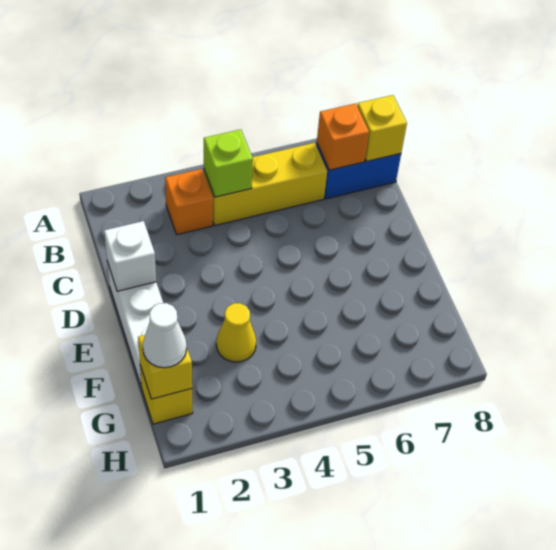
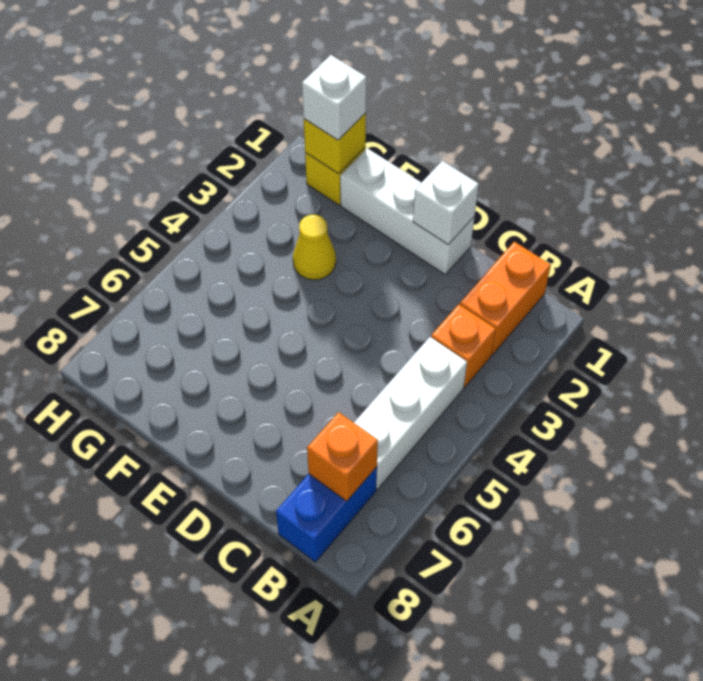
none -> orange brick B1:B2 level 1
yellow brick B4:B6 level 1 -> white brick B4:B6 level 1
lime brick B4 level 2 -> none
yellow brick B8 level 2 -> none
white cone G1 level 3 -> white brick G1 level 3

